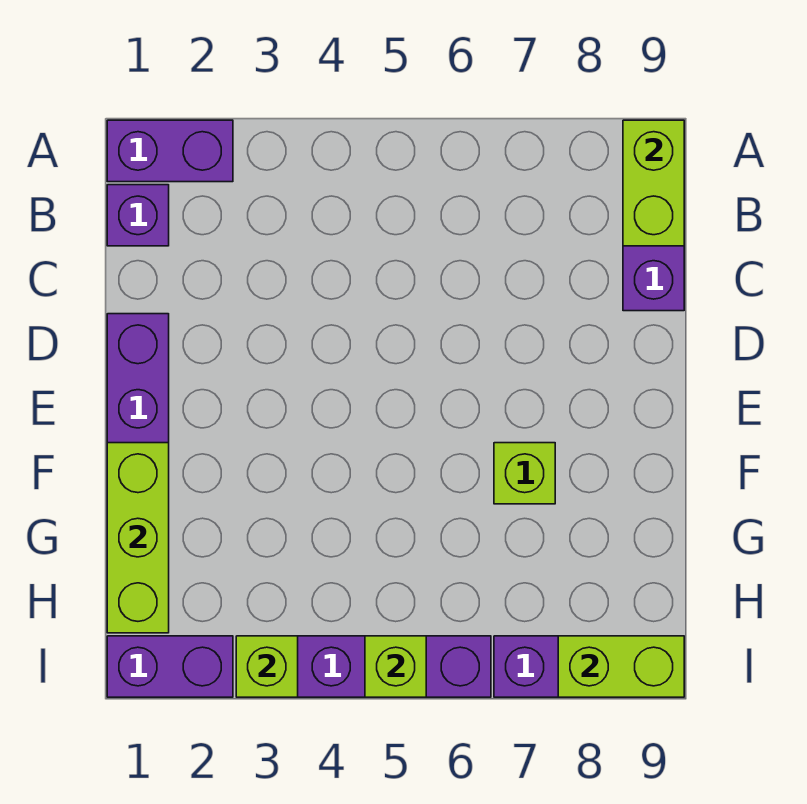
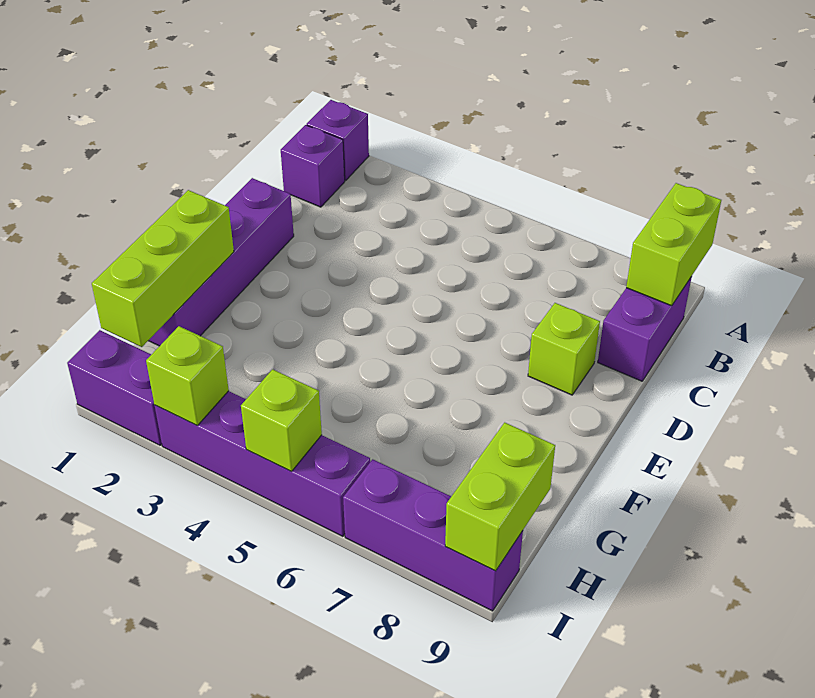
purple brick A1:A2 level 1 -> purple brick A1 level 1
lime brick F7 level 1 -> lime brick D8 level 1
lime brick I8:I9 level 2 -> lime brick H9:I9 level 2

